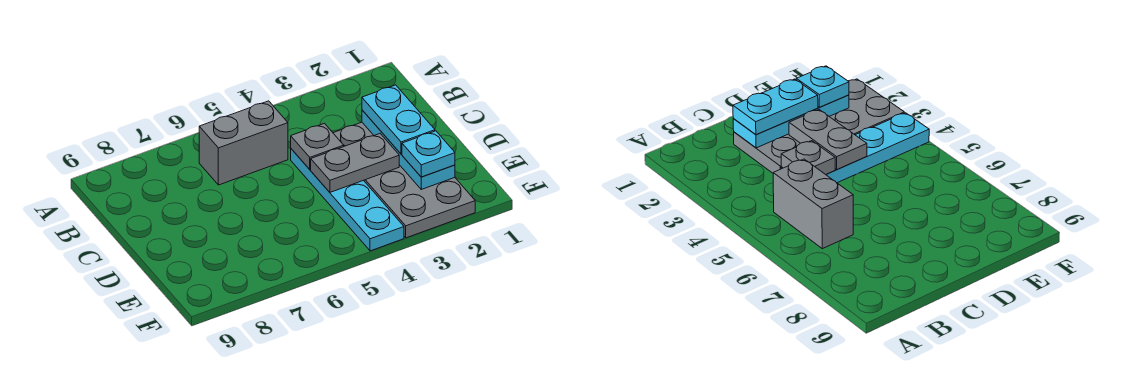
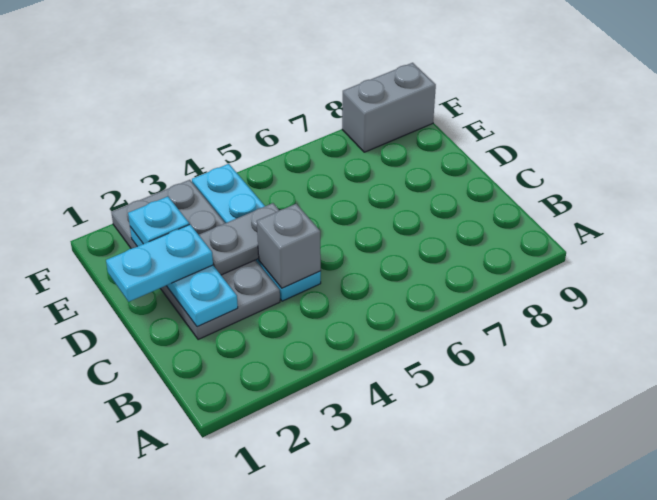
grey brick B5:B6 level 1 -> grey brick F8:F9 level 1
cyan plate C2:D2 level 3 -> cyan plate D1:D2 level 3
grey plate C4 level 2 -> grey brick C4 level 2

